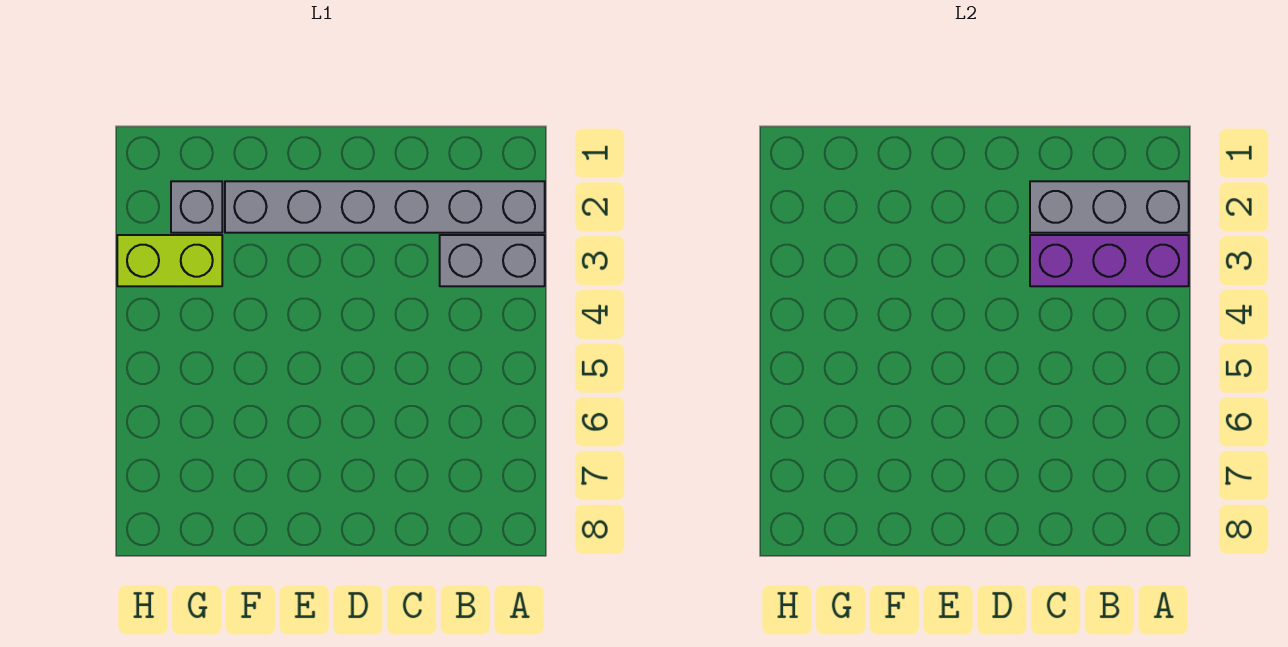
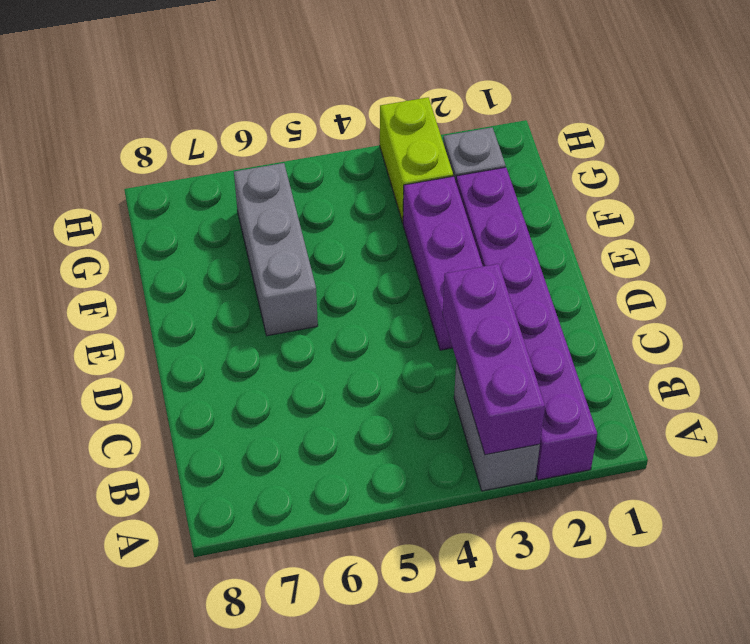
grey brick A2:F2 level 1 -> purple brick A2:F2 level 1
grey brick A2:C2 level 2 -> grey brick E6:G6 level 1
none -> purple brick D3:F3 level 1

